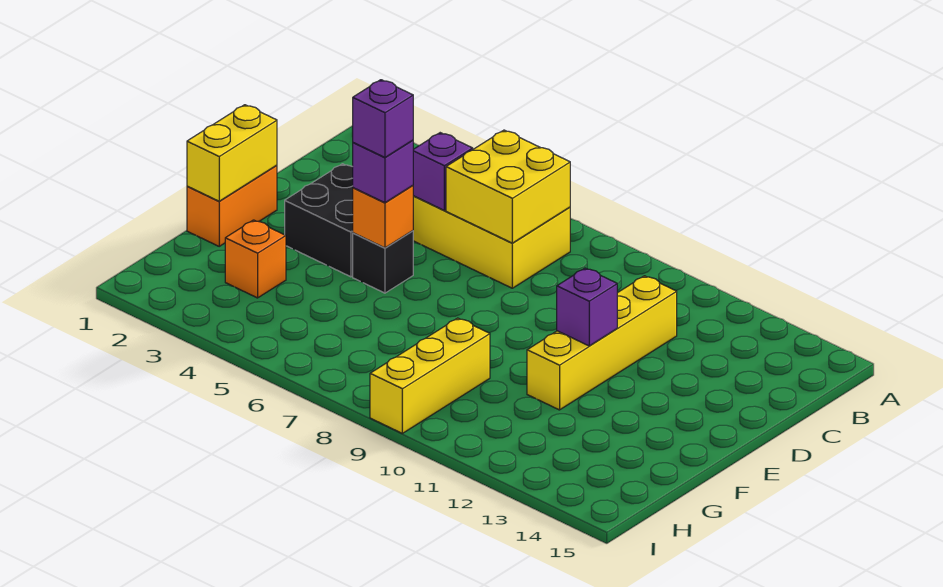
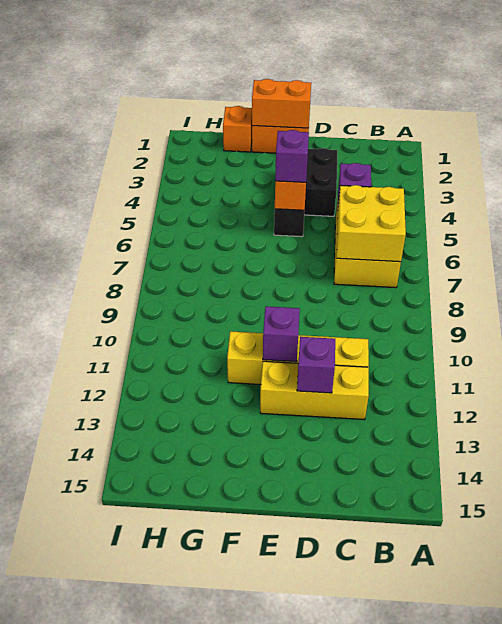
yellow brick E1:F1 level 2 -> orange brick E1:F1 level 2
purple brick E5 level 4 -> purple brick D12 level 2
orange brick G3 level 1 -> orange brick G1 level 1
yellow brick G9:I9 level 1 -> yellow brick C12:E12 level 1

